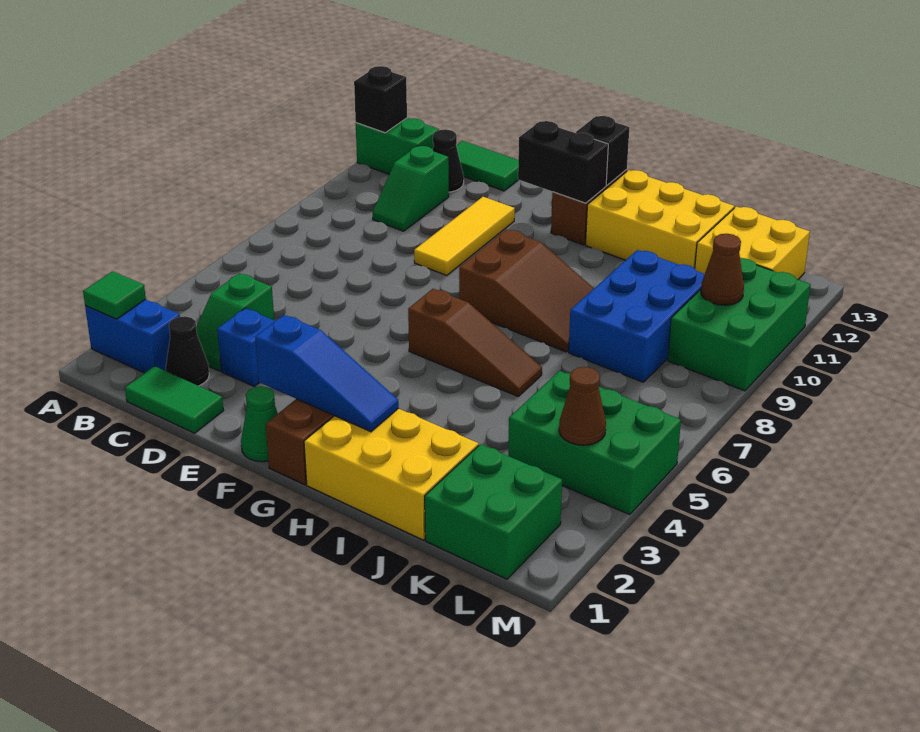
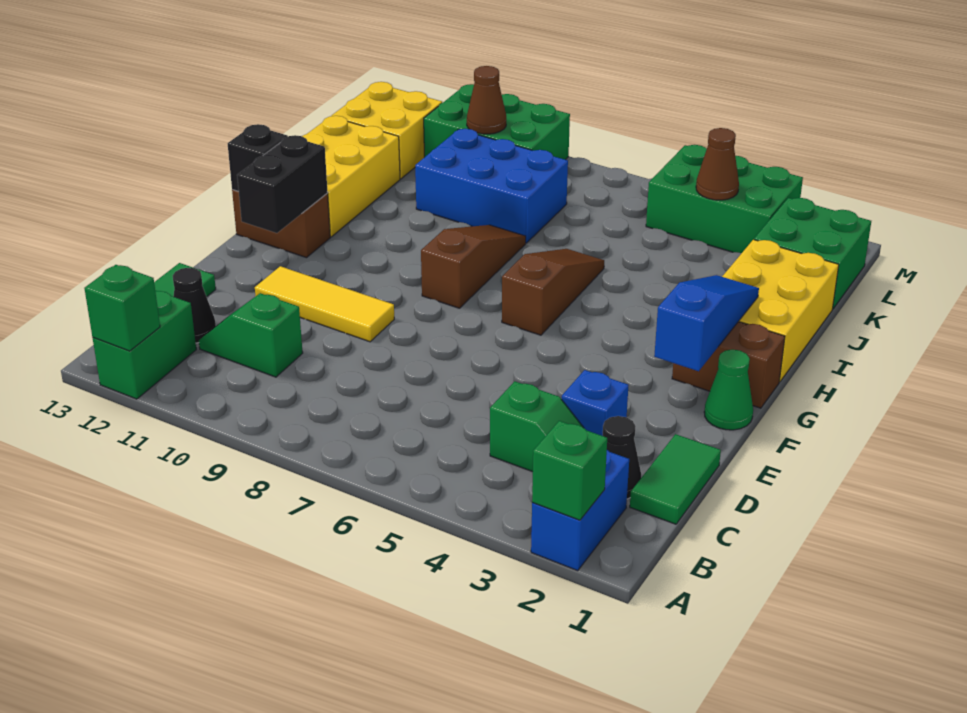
green tile A2 level 2 -> green brick A2 level 2
black brick A12 level 2 -> green brick A12 level 2
green slope C10:C11 level 1 top 11 -> green slope C10:C11 level 1 top 10
brown slope G8:I9 level 1 top G -> brown slope G8:I8 level 1 top G
green brick K4:M5 level 1 -> green brick L3:M5 level 1

